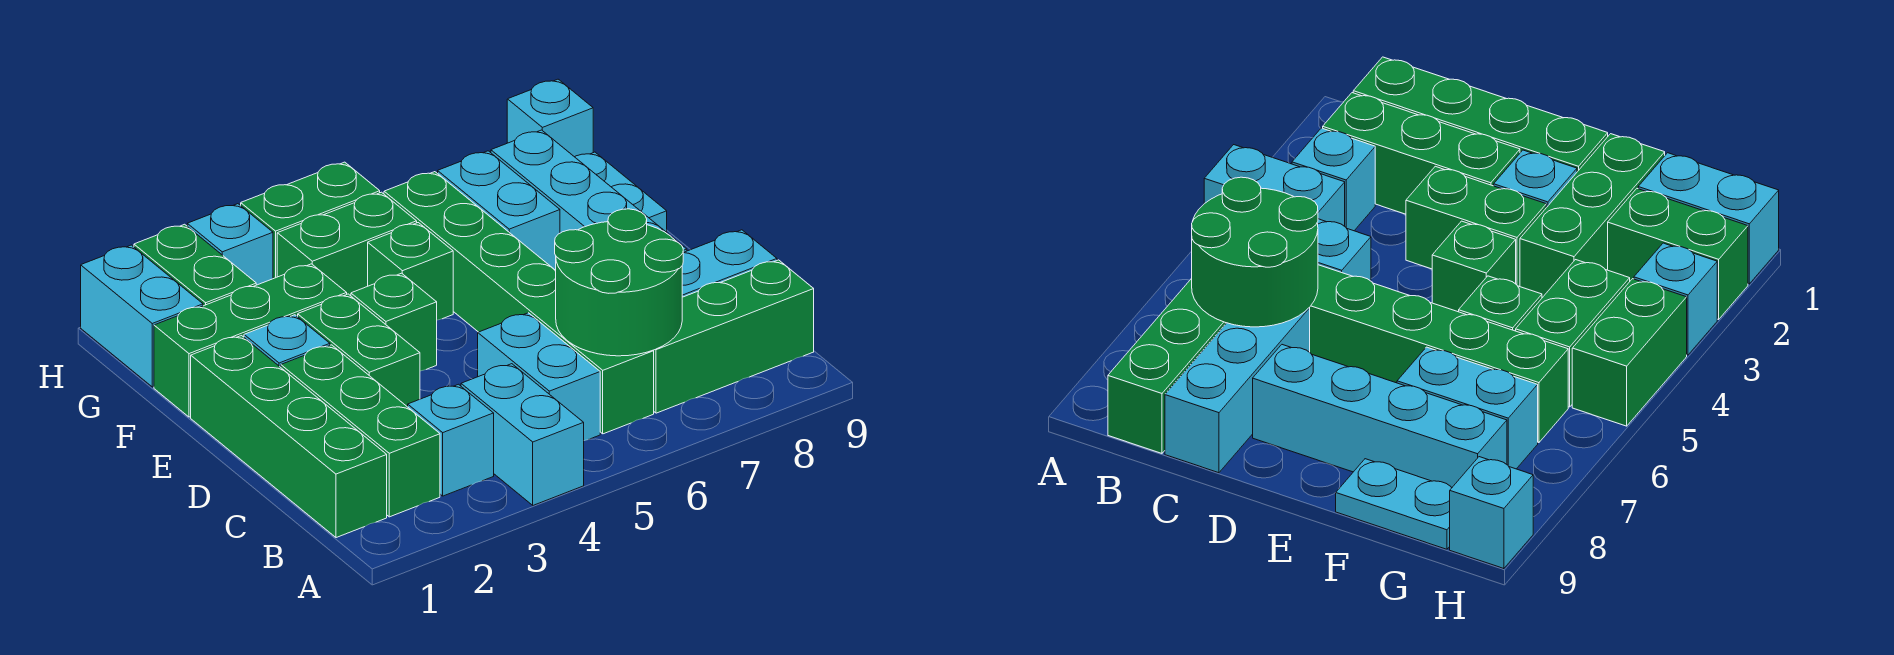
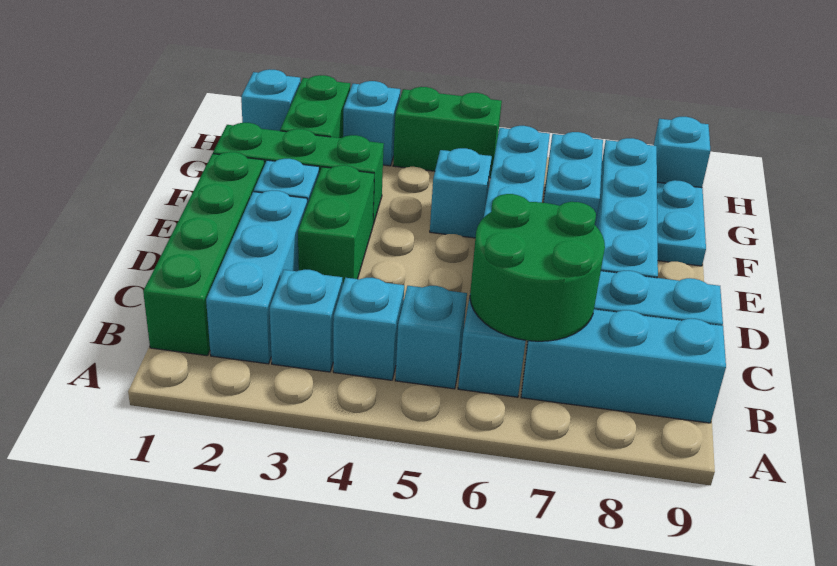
cyan brick A4:B4 level 1 -> cyan brick B4 level 1
green brick B2:D2 level 1 -> cyan brick B2:D2 level 1
cyan brick B5:C5 level 1 -> cyan brick B5 level 1
green brick B6:G6 level 1 -> cyan brick B6:G6 level 1
green brick B7:B9 level 1 -> cyan brick B7:B9 level 1
green brick E4 level 1 -> none
green brick F5 level 1 -> cyan brick F5 level 1
cyan brick G1:H1 level 1 -> cyan brick H1 level 1
green brick G4:G5 level 1 -> none

